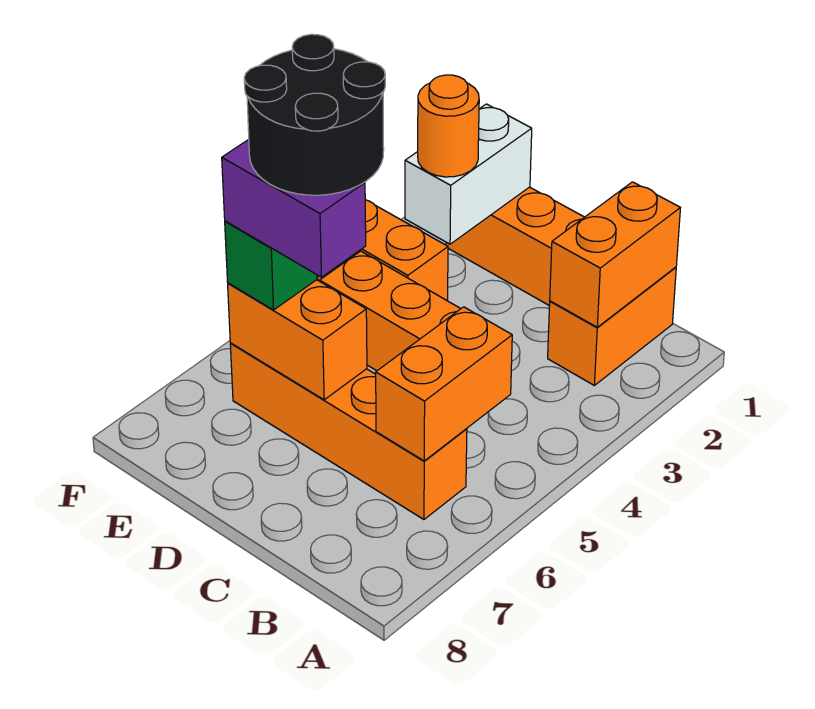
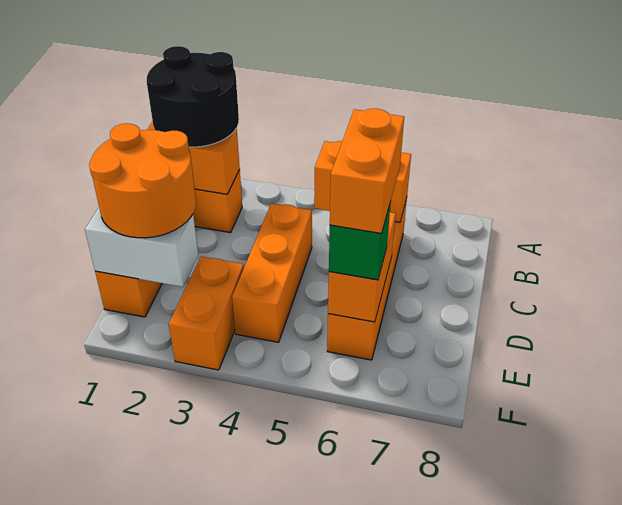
black round brick D5:E6 level 5 -> black round brick A1:B2 level 3
purple brick D6:E6 level 4 -> orange brick D6:E6 level 4
orange round brick E2 level 3 -> orange round brick D1:E2 level 3

